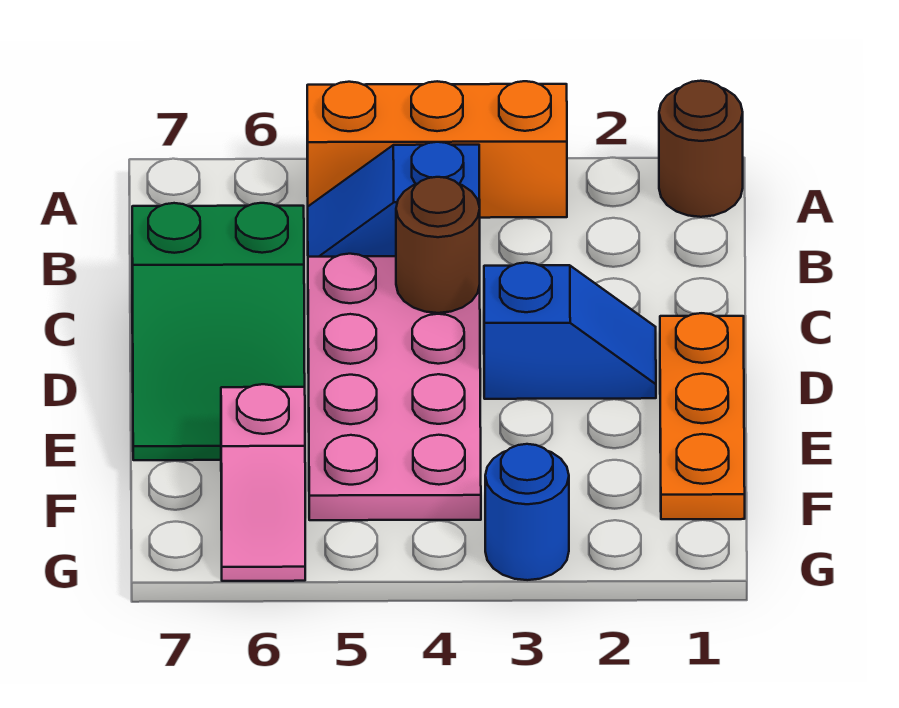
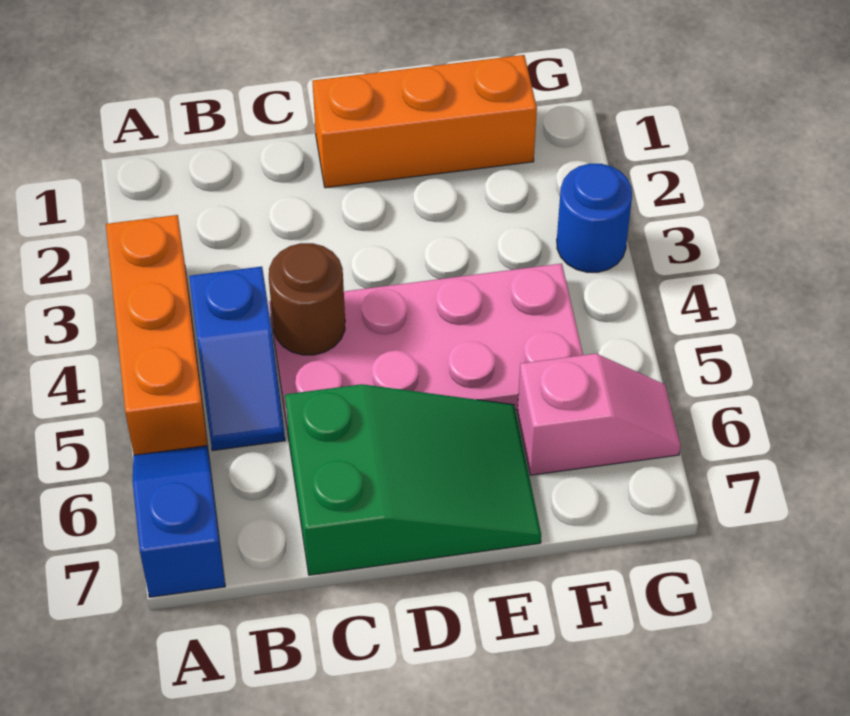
brown round brick A1 level 1 -> none
orange plate D1:F1 level 1 -> orange brick D1:F1 level 1
blue slope D2:D3 level 1 top 3 -> blue slope A6:A7 level 1 top 7

